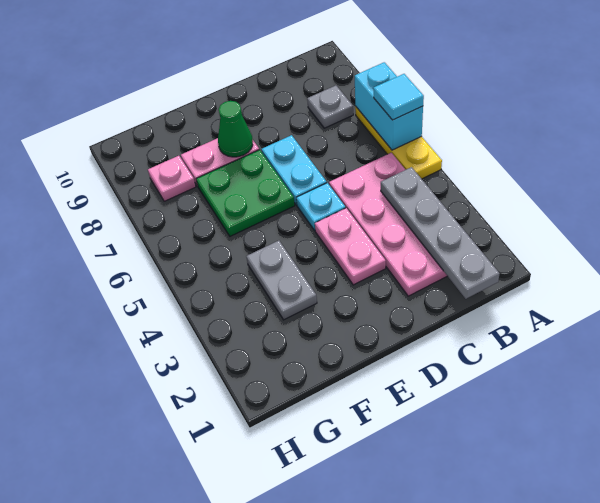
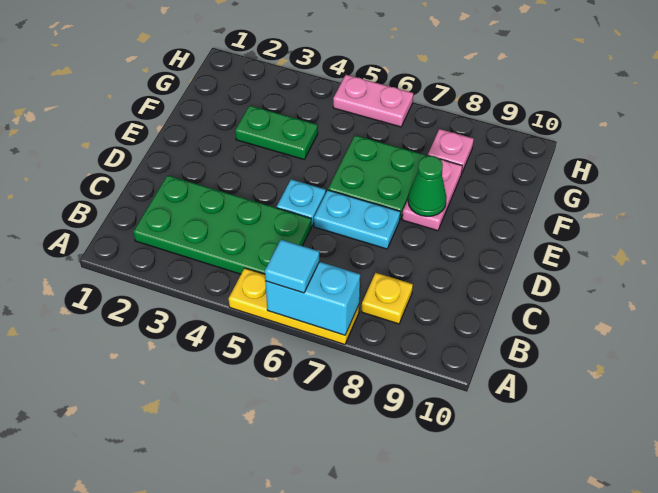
grey plate B1:B4 level 2 -> none
pink plate B2:C5 level 1 -> green plate B2:C5 level 1
grey plate B8 level 1 -> yellow plate B8 level 1
pink plate D3:D4 level 1 -> pink plate H5:H6 level 1
grey plate F3:F4 level 1 -> green plate F3:F4 level 1

